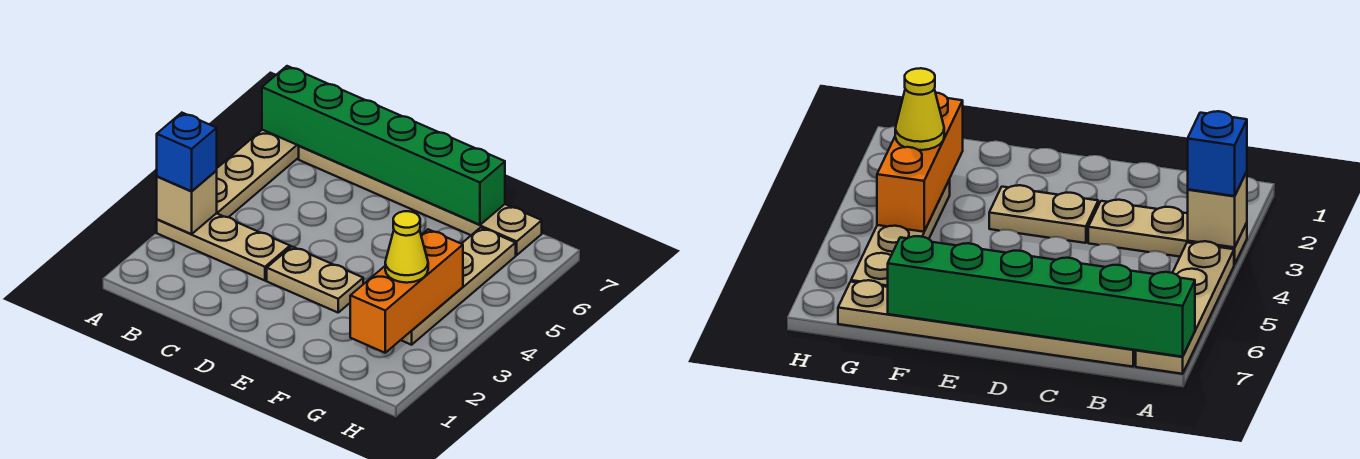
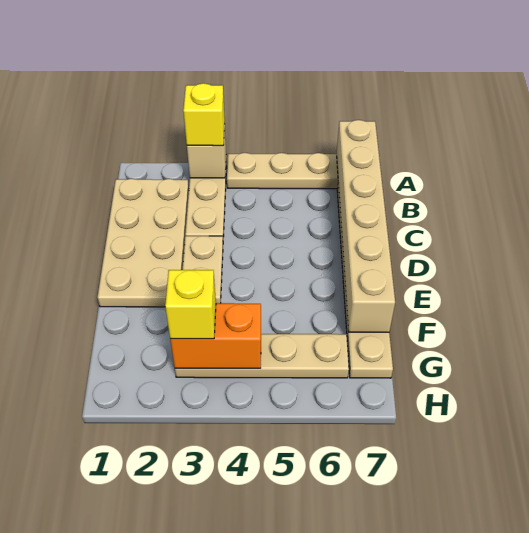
blue brick A3 level 3 -> yellow brick A3 level 3
green brick A7:F7 level 2 -> tan brick A7:F7 level 2
none -> tan plate B1:E2 level 1
orange brick G2:G4 level 2 -> orange brick G3:G4 level 2
yellow cone G3 level 3 -> yellow brick G3 level 3

